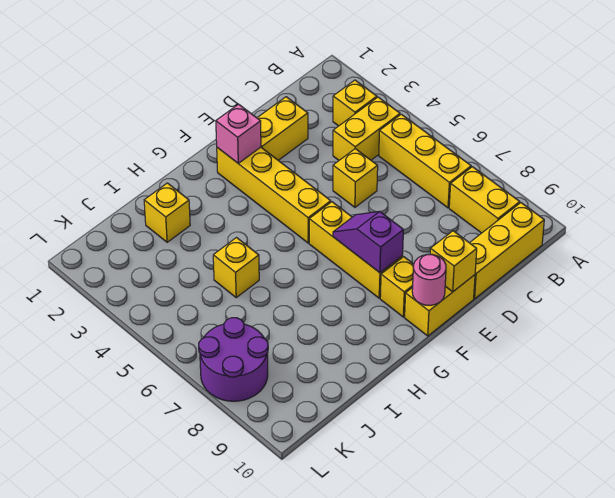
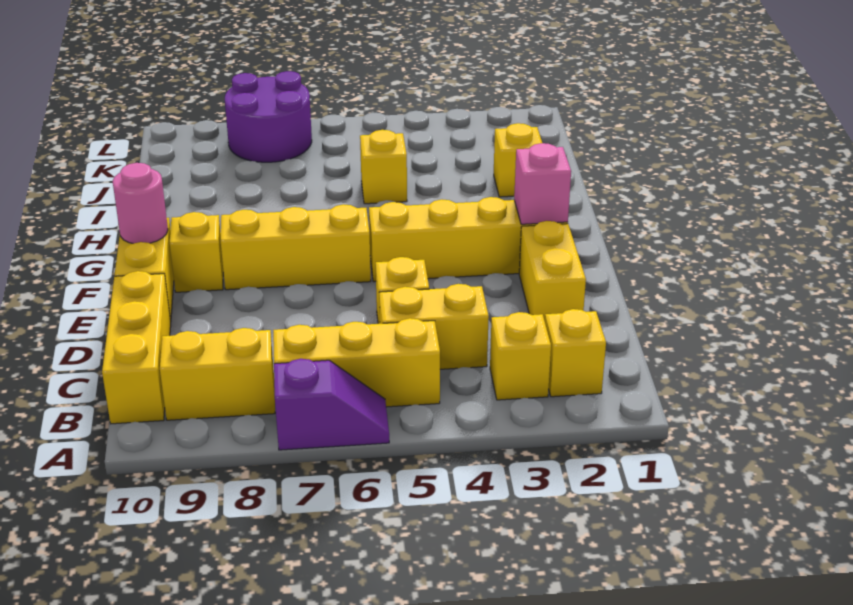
yellow brick B4:C4 level 1 -> yellow brick C4:C5 level 1
yellow brick E10 level 2 -> yellow brick B2 level 1
purple slope F7:F8 level 2 top 8 -> purple slope A6:A7 level 1 top 7

